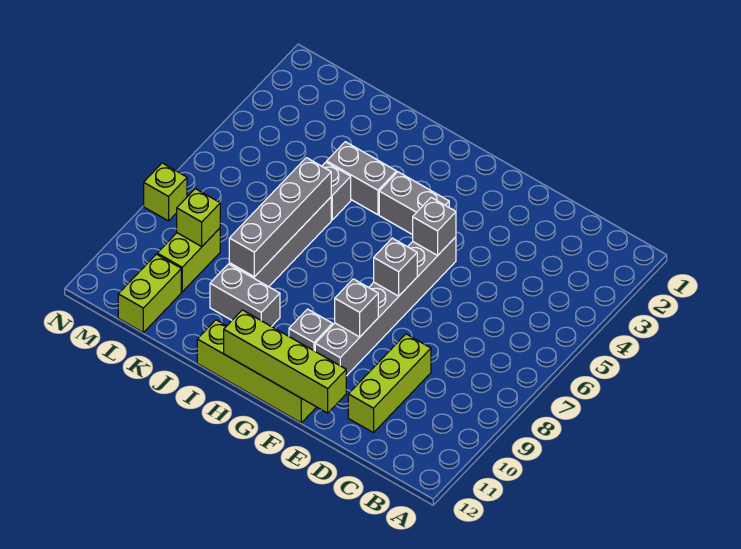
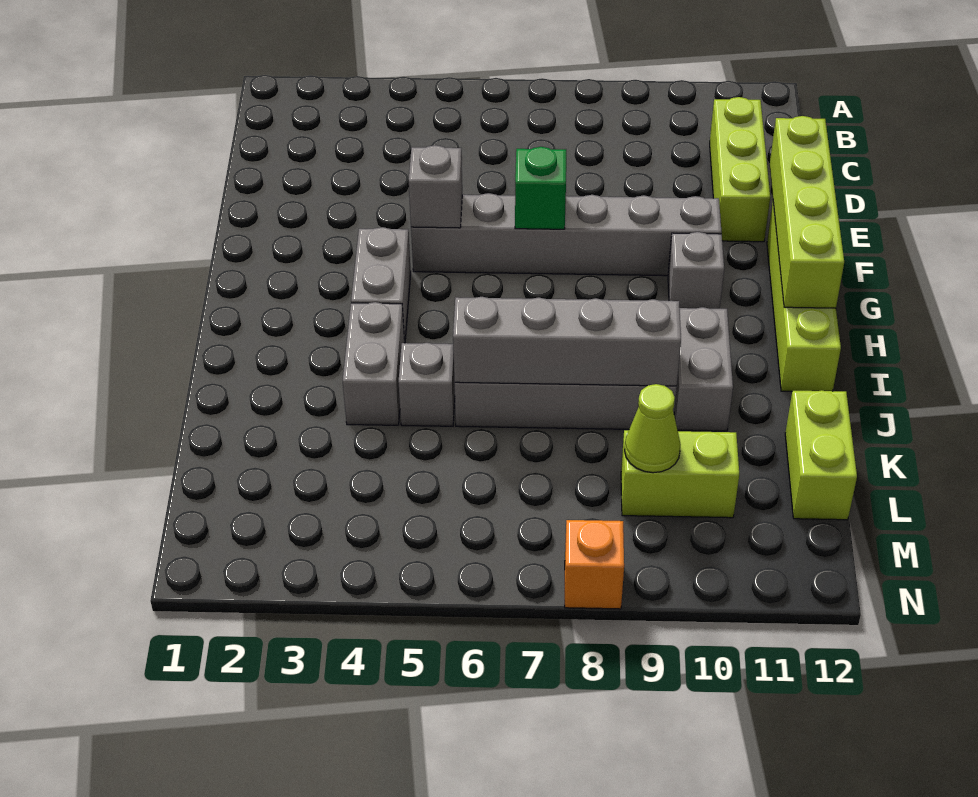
lime brick D9:D11 level 1 -> lime brick C11:E11 level 1
grey brick F7 level 2 -> green brick F7 level 2
grey brick F9 level 2 -> none
lime brick L9 level 2 -> lime cone L9 level 2
lime brick L11:L12 level 1 -> lime brick K12:L12 level 1
lime brick N8 level 1 -> orange brick N8 level 1

